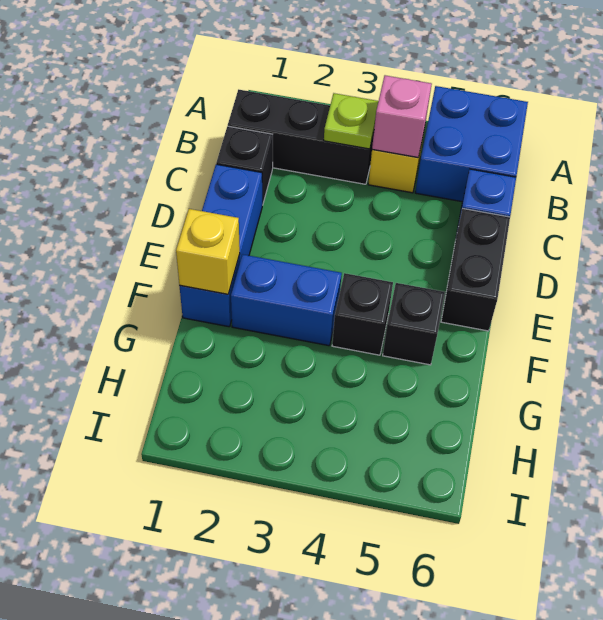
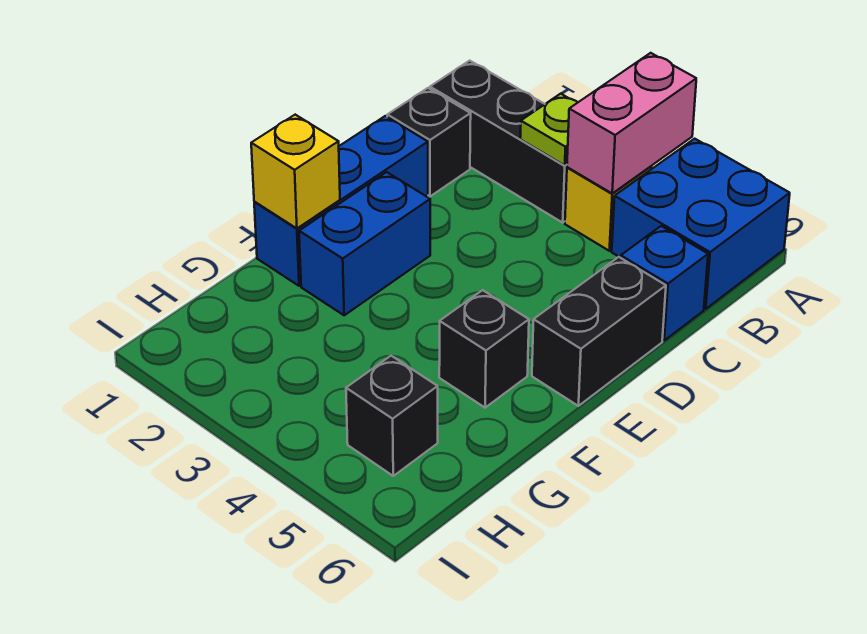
pink brick B4 level 2 -> pink brick A4:B4 level 2
blue brick F2:F3 level 1 -> blue brick E2:F2 level 1
black brick F4 level 1 -> black brick H5 level 1

